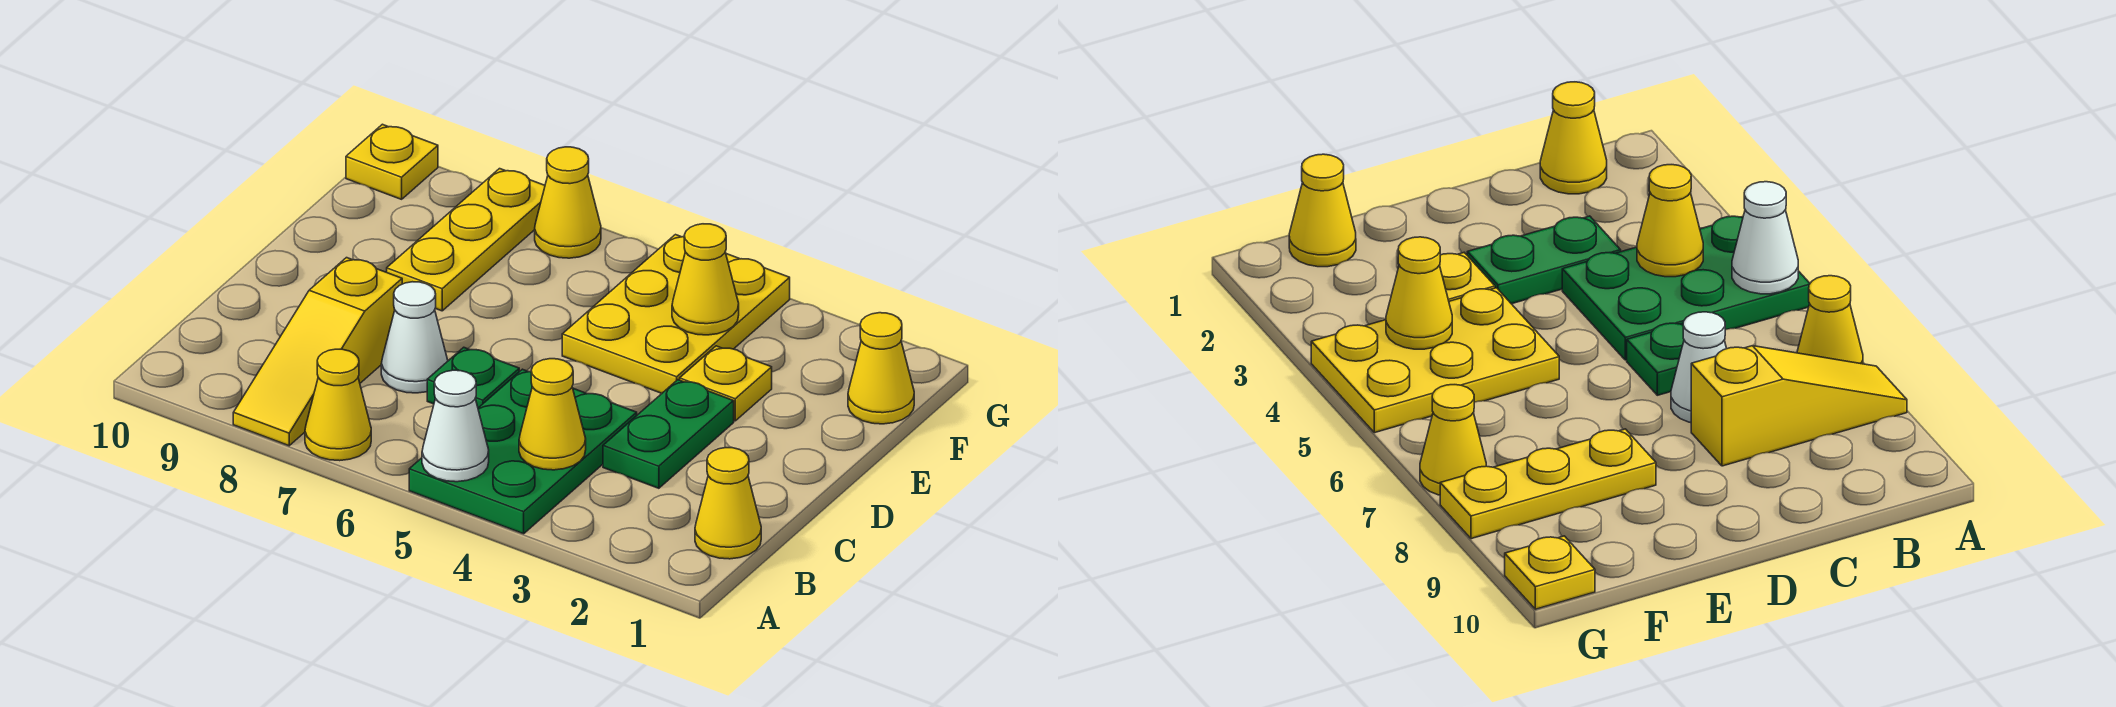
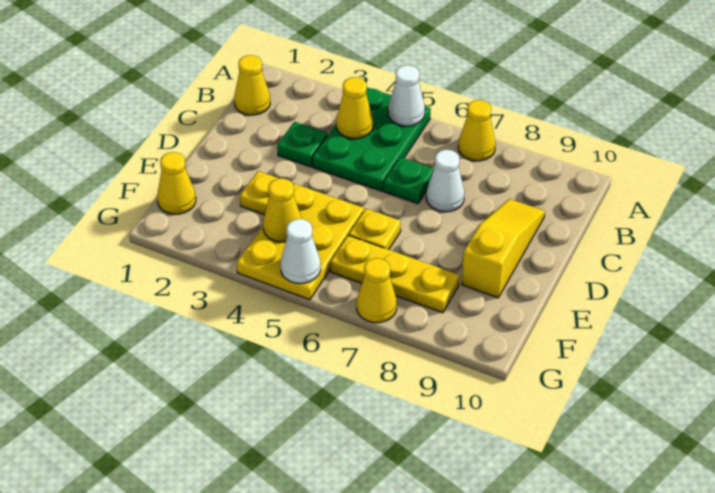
yellow slope A8:C8 level 1 top C -> yellow slope C9:E9 level 1 top E
green plate C3:D3 level 1 -> green plate C3 level 1
yellow plate E8:G8 level 1 -> yellow plate F6:F8 level 1
none -> white cone G5 level 2
yellow plate G10 level 1 -> yellow plate E6 level 1

